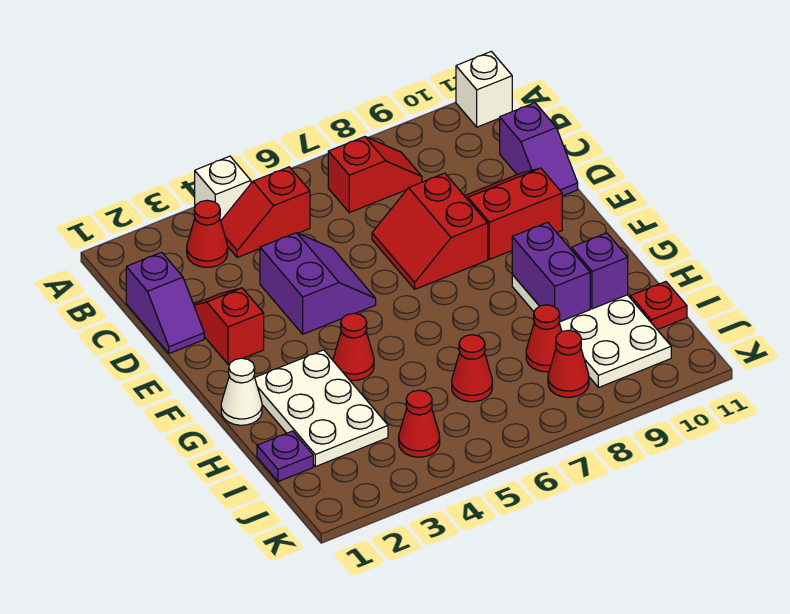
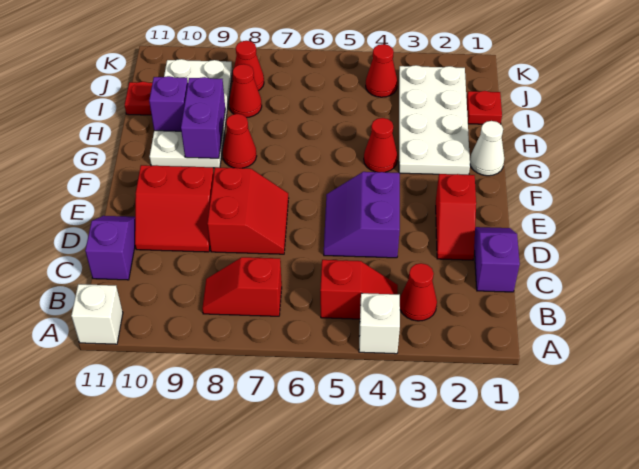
white plate G2:I3 level 1 -> white plate G2:J3 level 1
purple plate I1 level 1 -> red plate I1 level 1
red cone I6 level 1 -> red cone G8 level 1

